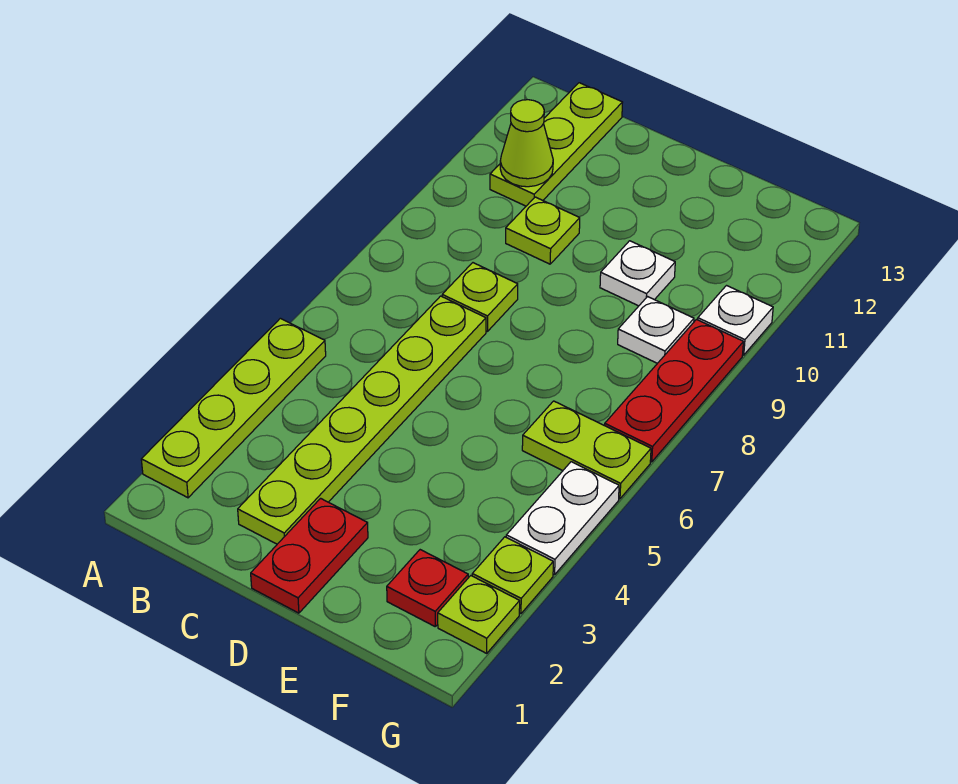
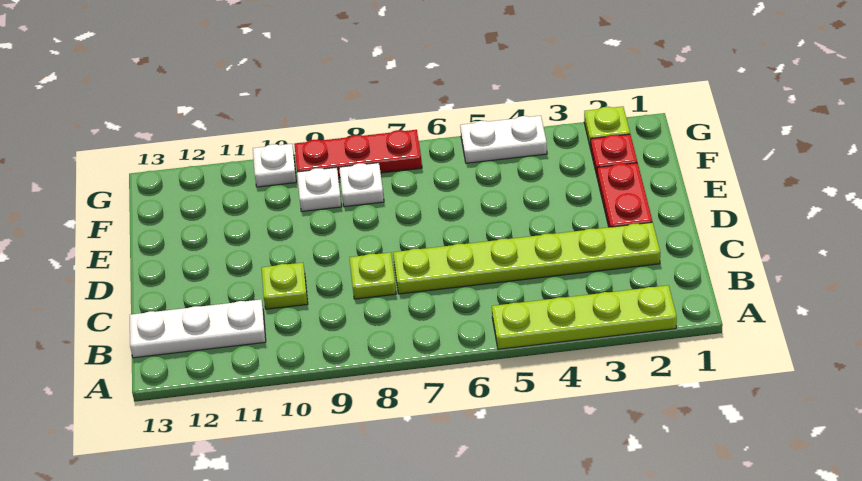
lime plate B11:B13 level 1 -> white plate B11:B13 level 1
lime cone B11 level 2 -> none
red plate D1:D2 level 1 -> red plate D2:E2 level 1
white plate E10 level 1 -> white plate F8 level 1
lime plate F6:G6 level 1 -> none
lime plate G3 level 1 -> none

